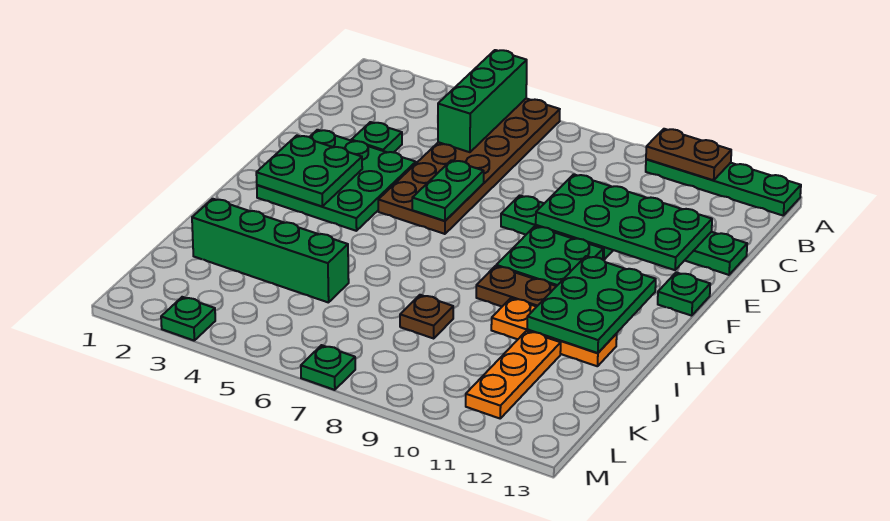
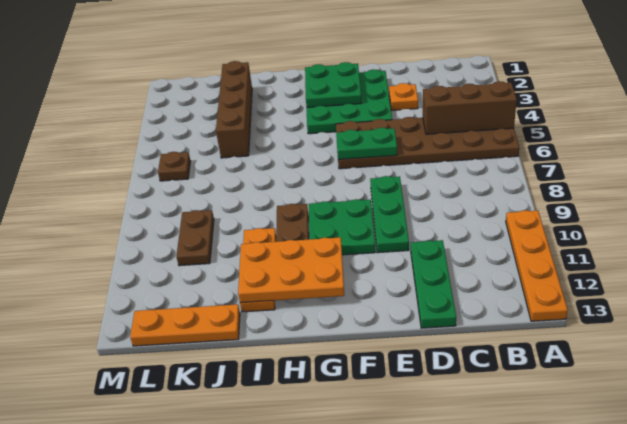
green brick A5:C5 level 2 -> brown brick A5:C5 level 2
green plate A10:A13 level 1 -> orange plate A10:A13 level 1
brown plate A10:A11 level 2 -> brown plate K9:K10 level 1
green plate D3 level 1 -> orange plate D3 level 1
green plate D9:E12 level 2 -> none
green plate F13 level 1 -> none
green plate G11:I12 level 2 -> orange plate G11:I12 level 2
green brick J2:J5 level 1 -> brown brick J2:J5 level 1
brown plate J8 level 1 -> brown plate L6 level 1
orange plate J11:L11 level 1 -> orange plate J13:L13 level 1
green plate M3 level 1 -> none
green plate M7 level 1 -> none

